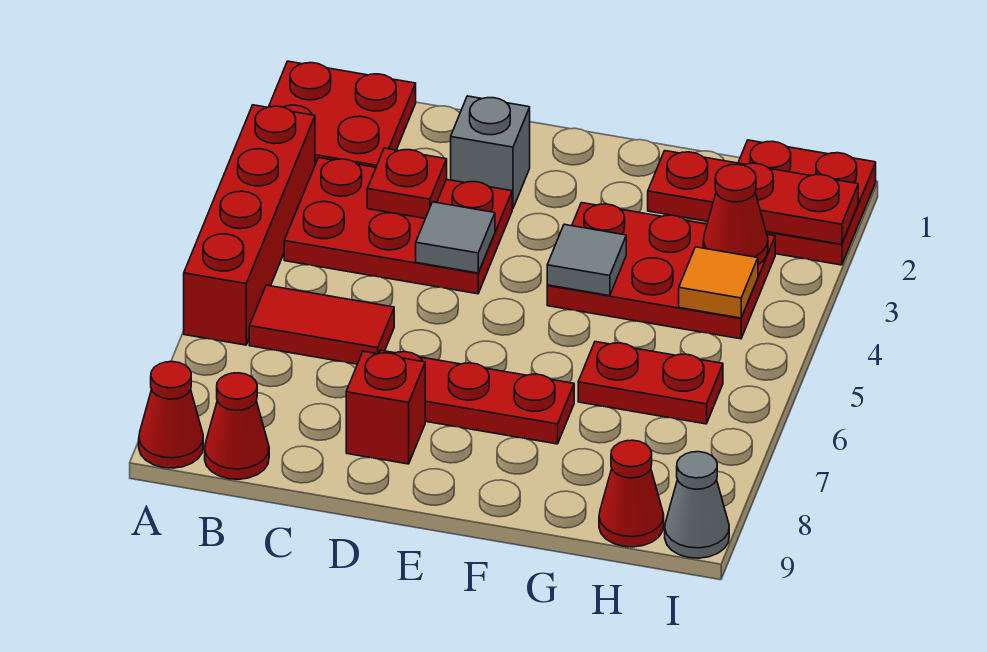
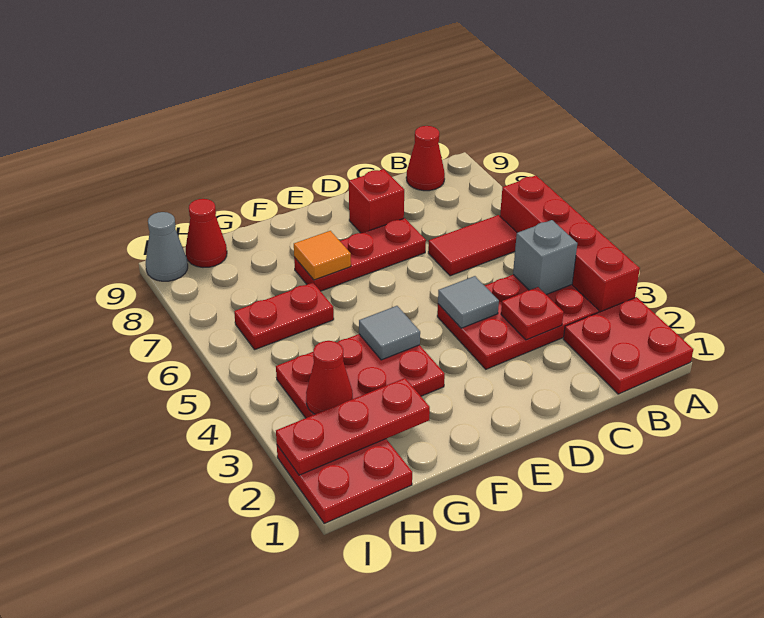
red cone A9 level 1 -> none
grey brick D2 level 1 -> grey brick B4 level 2
orange tile H4 level 2 -> orange tile F7 level 2

